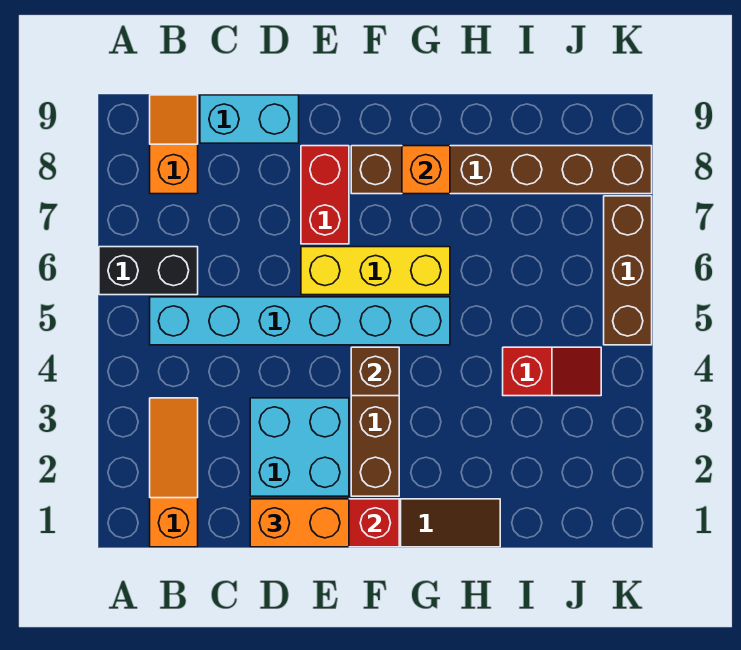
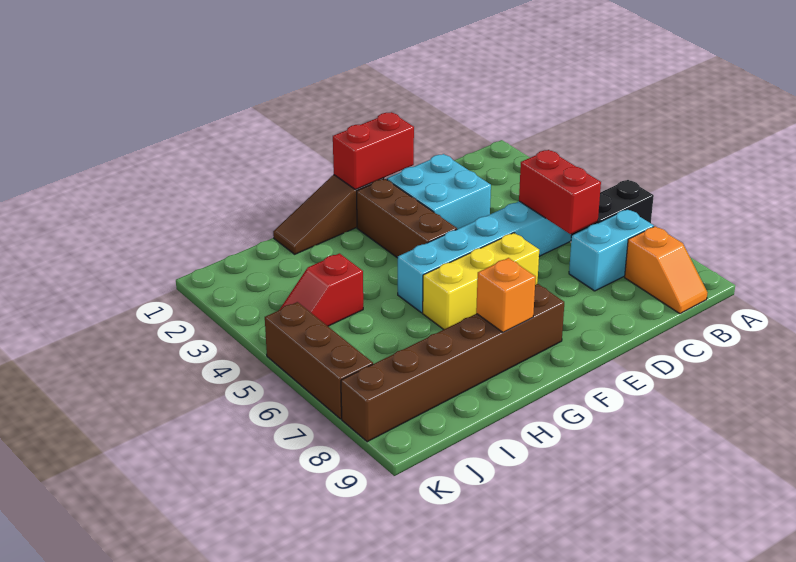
orange slope B1:B3 level 1 top 1 -> none
cyan brick C9:D9 level 1 -> cyan brick B7:C7 level 1
orange brick D1:E1 level 3 -> none
red brick E7:E8 level 1 -> red brick C5:C6 level 2
brown brick F4 level 2 -> none

